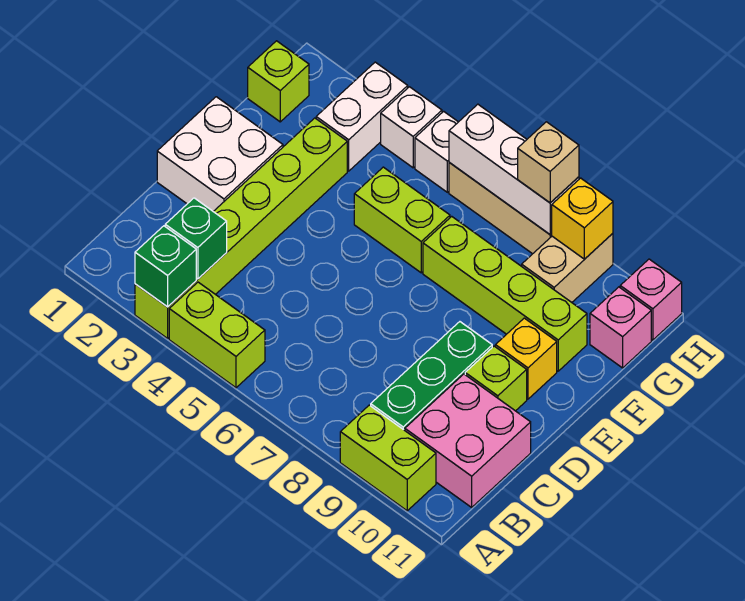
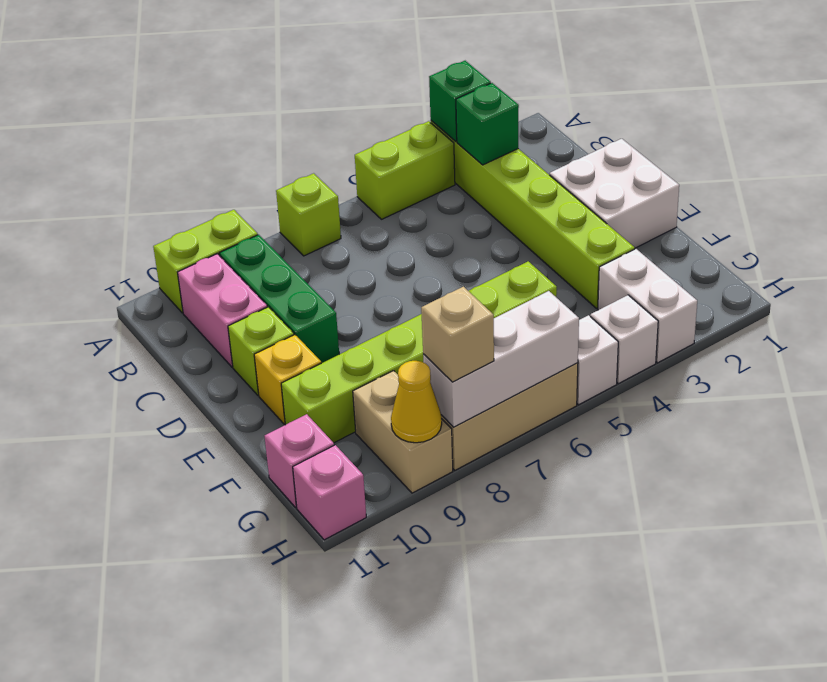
pink brick B10:C11 level 1 -> pink brick B10:C10 level 1
lime brick G1 level 1 -> lime brick A7 level 1
yellow brick H9 level 2 -> yellow cone H9 level 2

